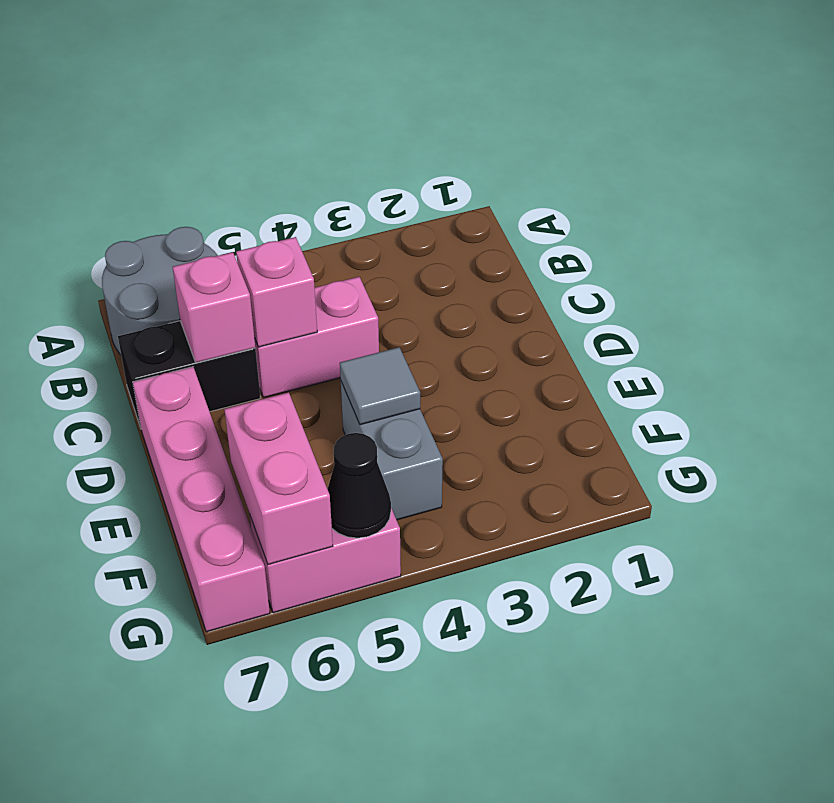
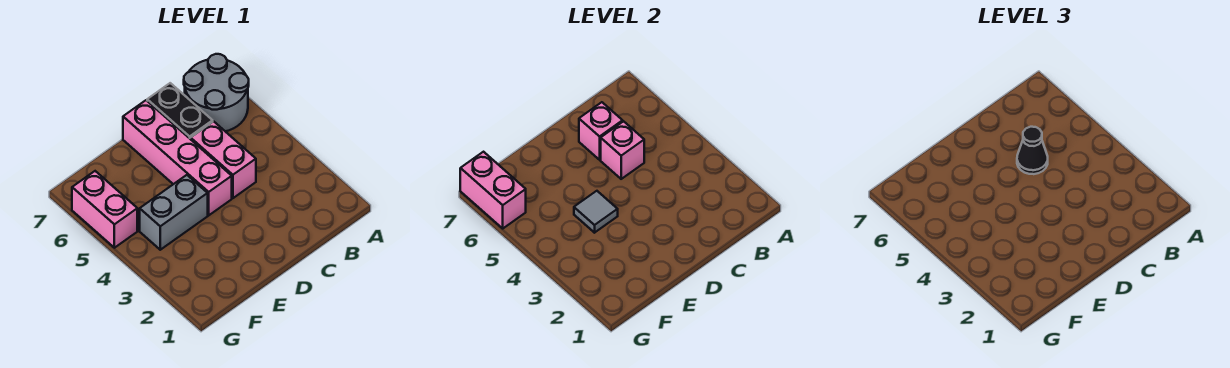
pink brick D7:G7 level 1 -> pink brick D4:D7 level 1
pink brick F6:G6 level 2 -> pink brick G6:G7 level 2
black cone G5 level 2 -> black cone C5 level 3

